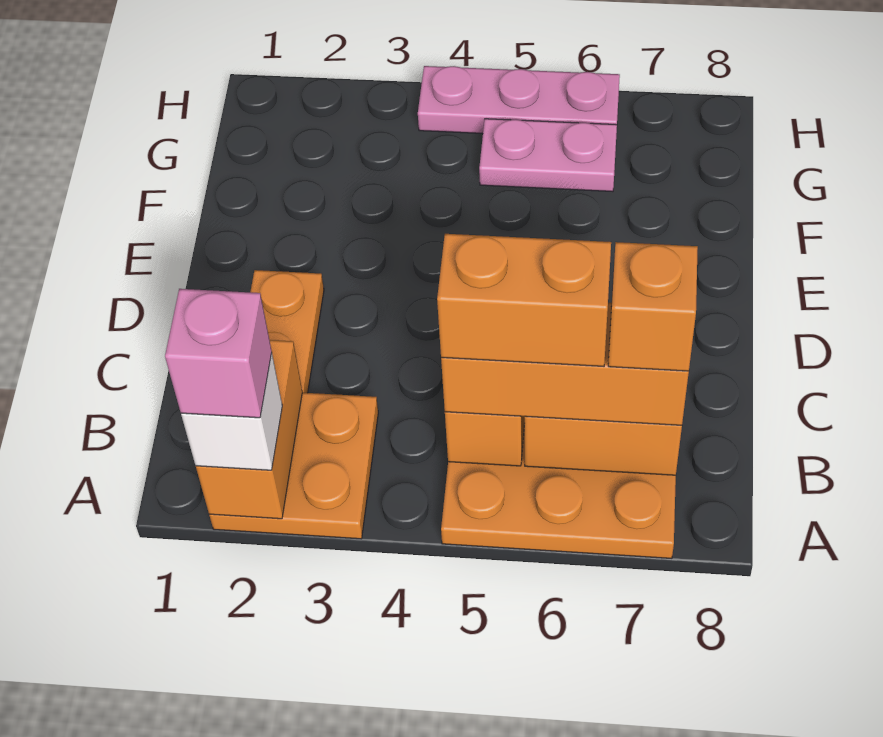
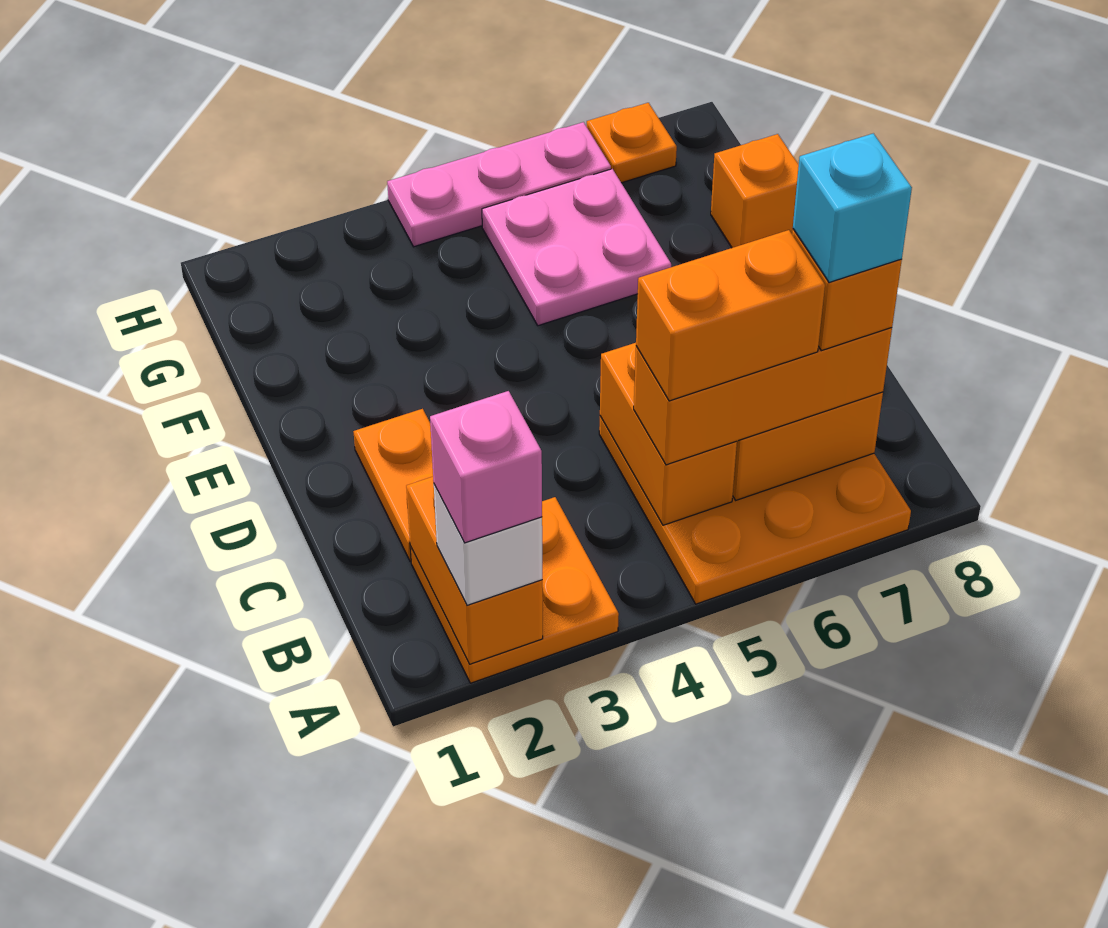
none -> cyan brick B7 level 5
none -> orange brick F8 level 1
pink plate G5:G6 level 1 -> pink plate F5:G6 level 1
none -> orange plate H7 level 1

